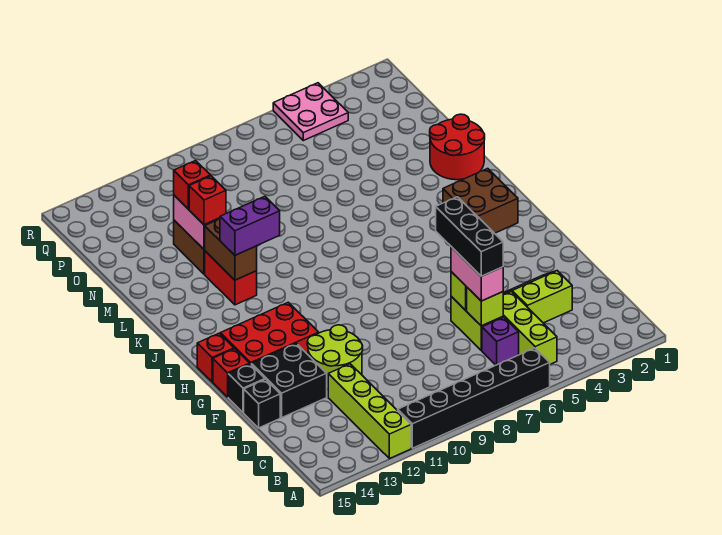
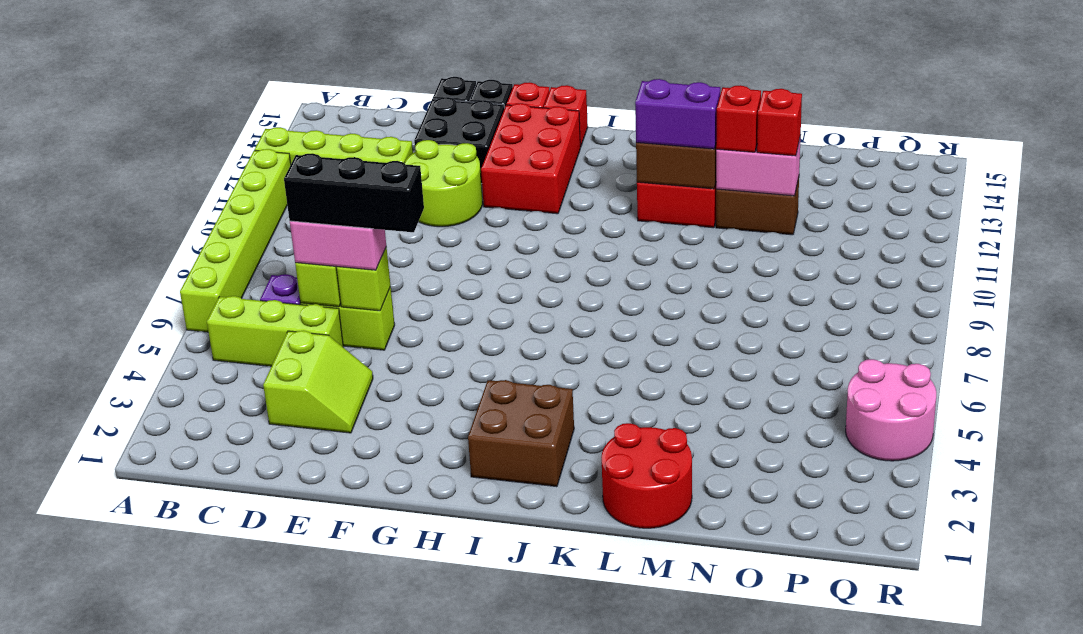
black brick A6:A11 level 1 -> lime brick A6:A11 level 1
purple brick K11:K12 level 3 -> purple brick K12:L12 level 3
pink plate Q4:R5 level 1 -> pink round brick Q4:R5 level 1

